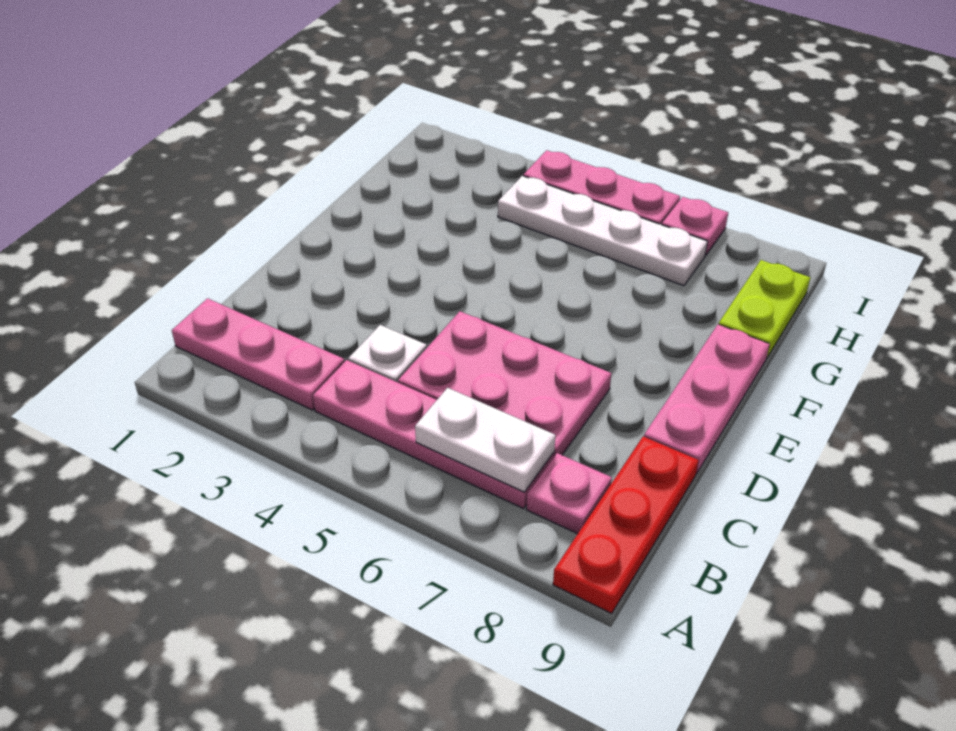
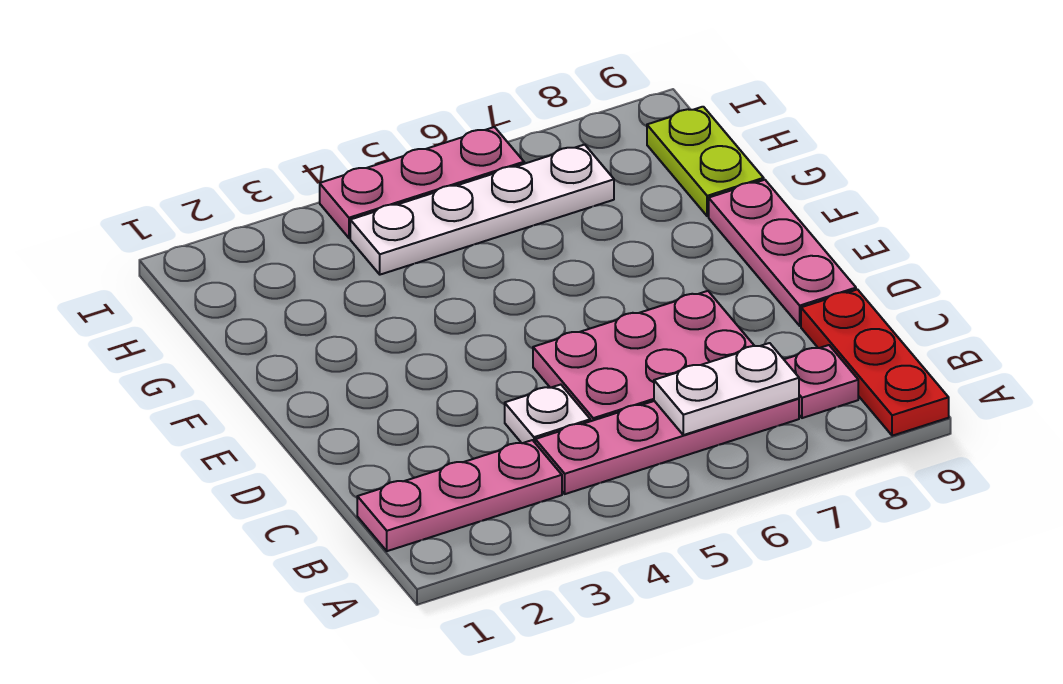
pink plate I7 level 1 -> none

